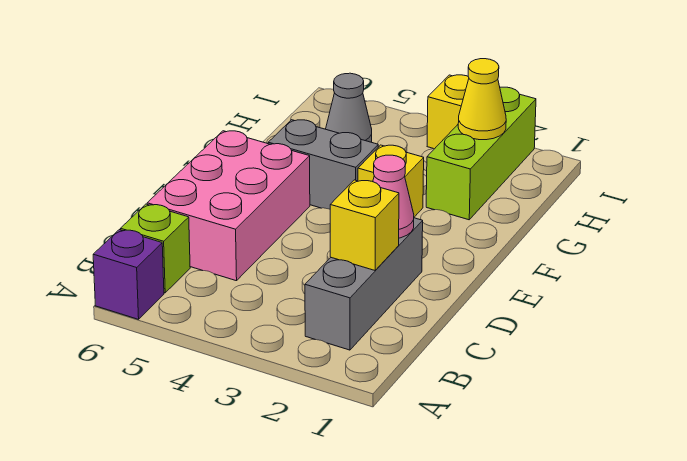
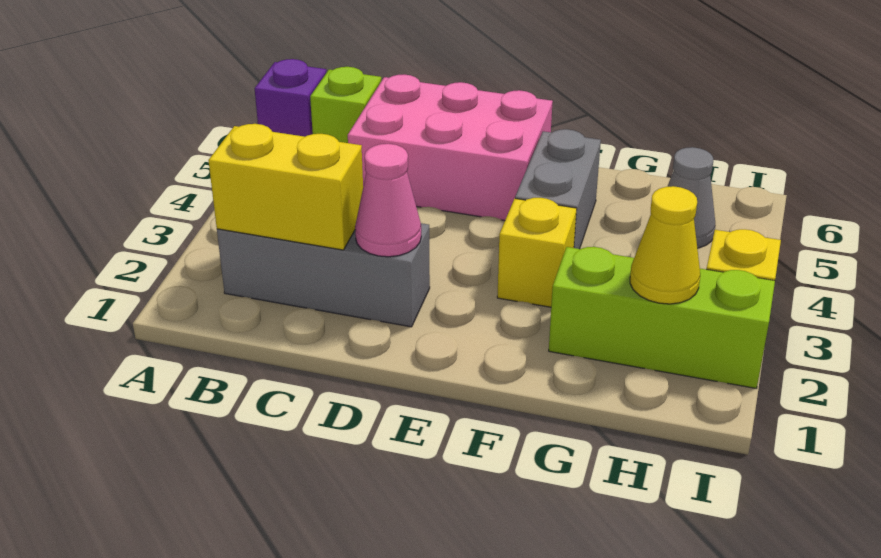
yellow brick C2 level 2 -> yellow brick B2:C2 level 2

